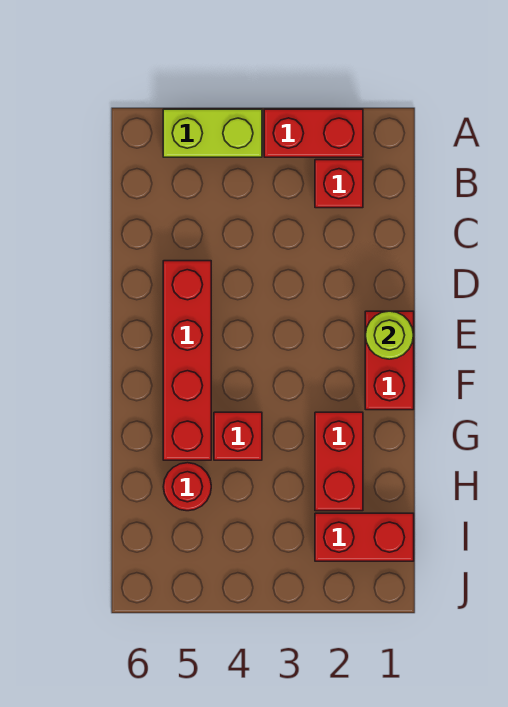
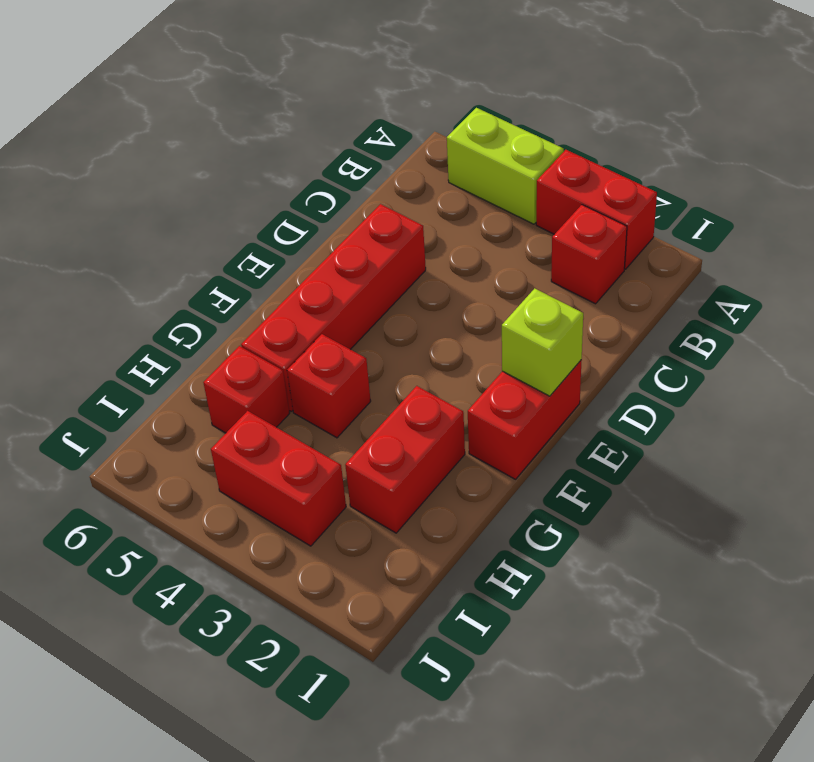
lime round brick E1 level 2 -> lime brick E1 level 2
red round brick H5 level 1 -> red brick H5 level 1
red brick I1:I2 level 1 -> red brick I3:I4 level 1

